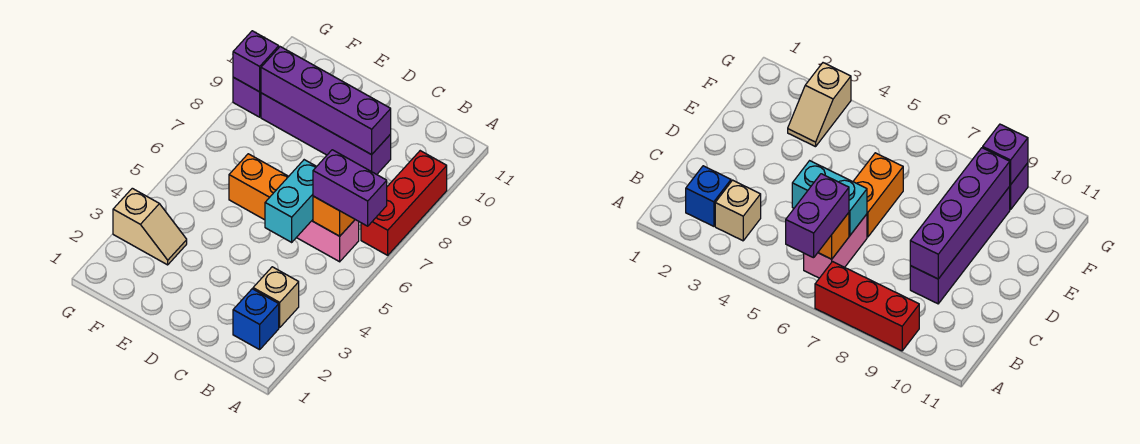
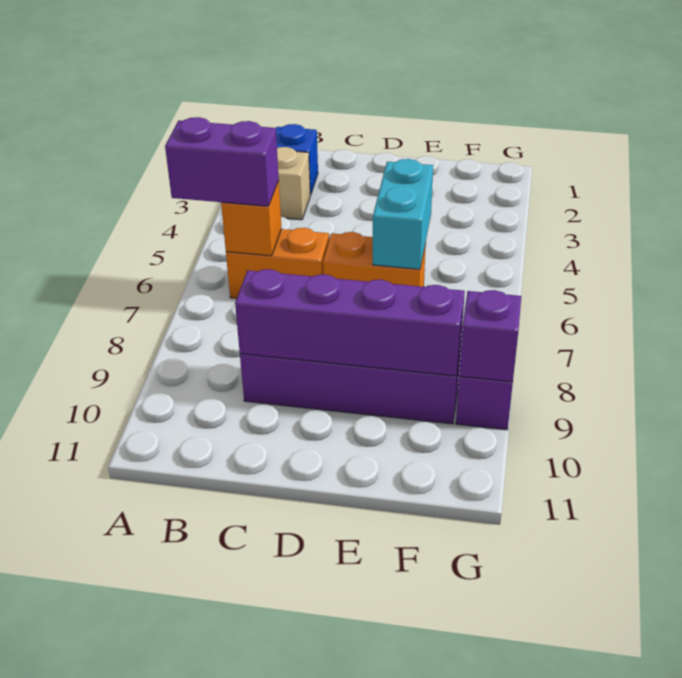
red brick A7:A9 level 1 -> none
pink brick B6:C6 level 1 -> orange brick B6:C6 level 1
cyan brick C5:C6 level 2 -> cyan brick E5:E6 level 2
tan slope F3:G3 level 1 top G -> none

